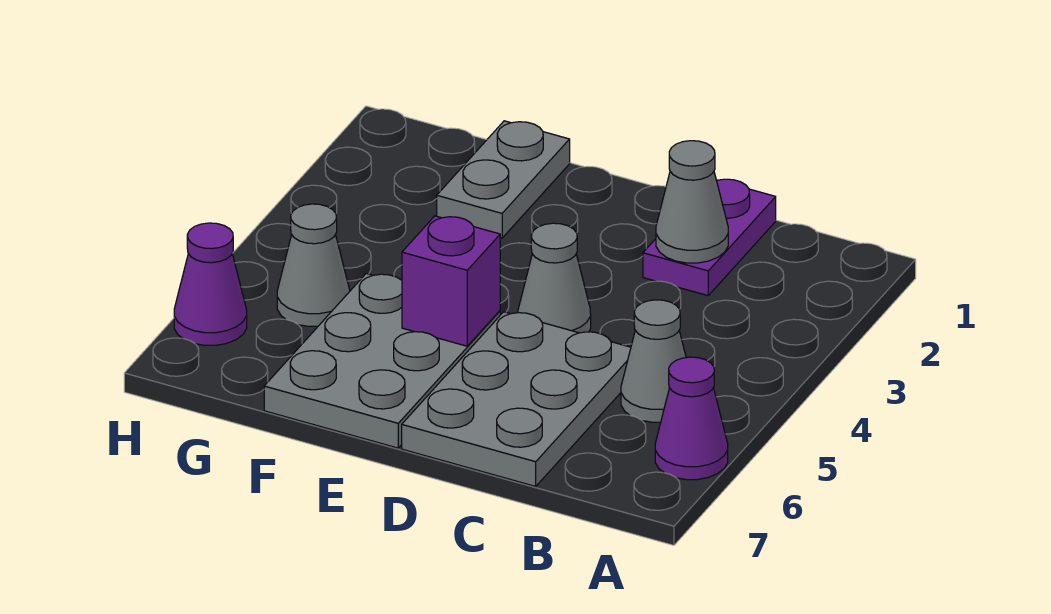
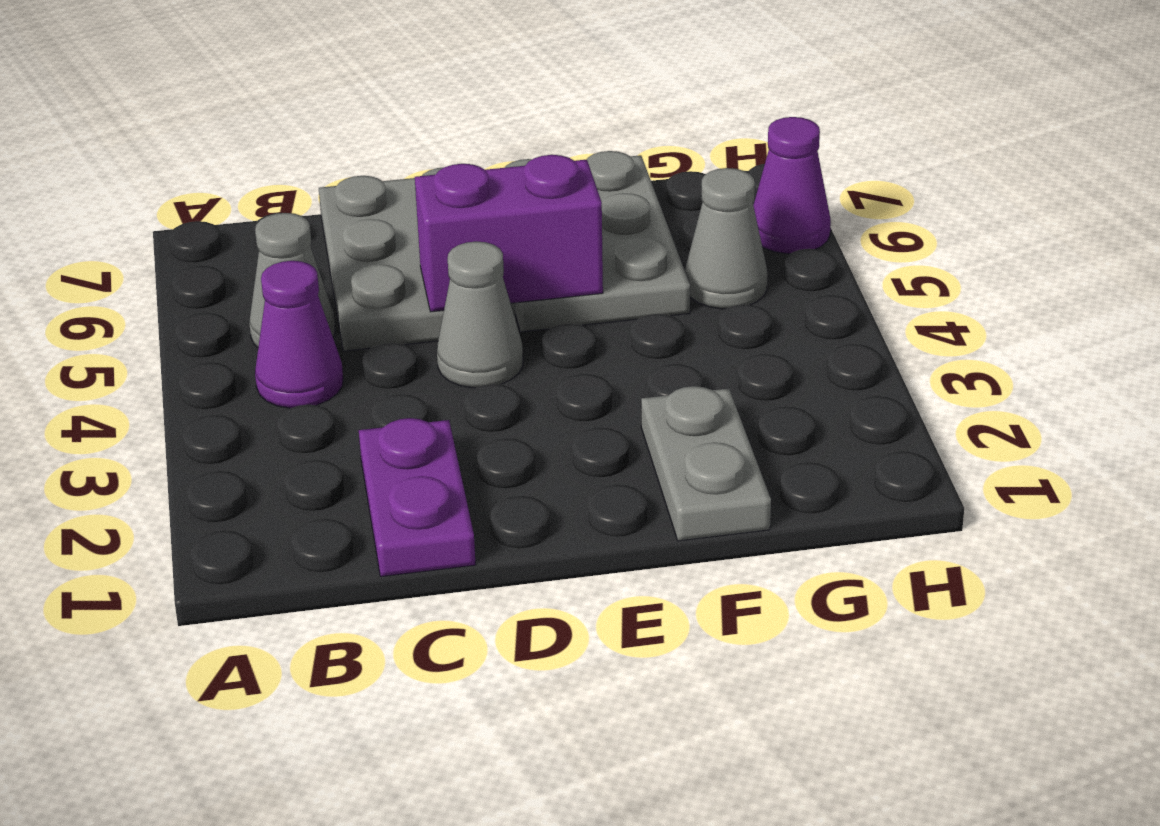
purple cone A6 level 1 -> purple cone B4 level 1
grey cone C2 level 2 -> none
purple brick E5 level 2 -> purple brick D5:E5 level 2

